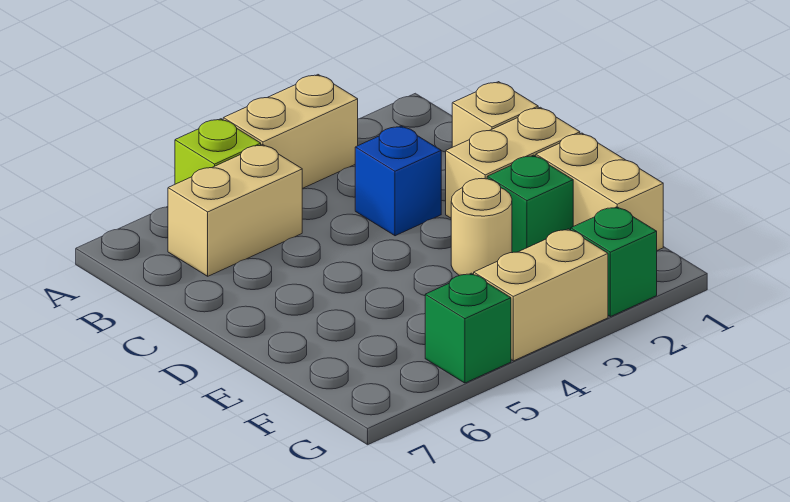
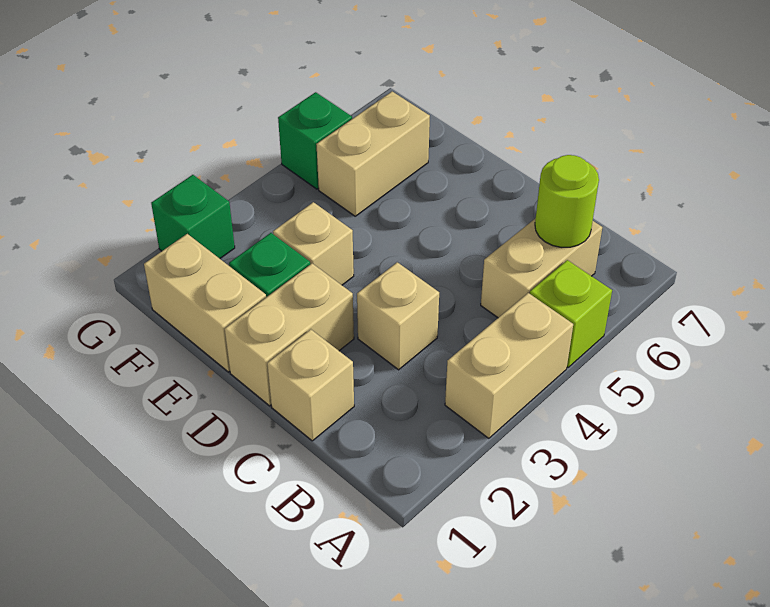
none -> lime round brick B6 level 2
blue brick C3 level 1 -> tan brick C3 level 1
tan round brick E3 level 1 -> tan brick E3 level 1
tan brick G3:G4 level 1 -> tan brick F5:F6 level 1

